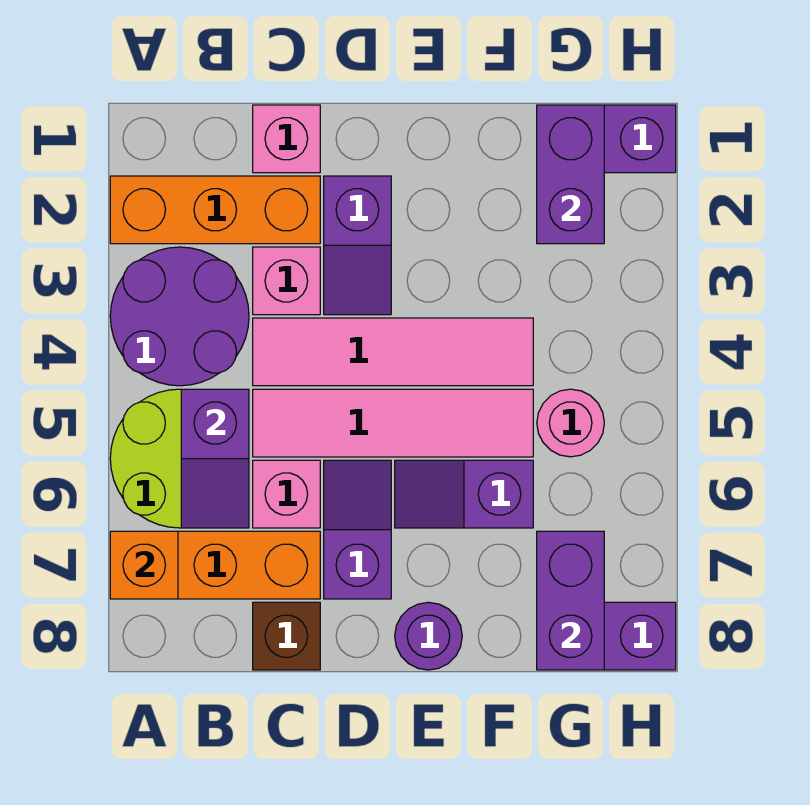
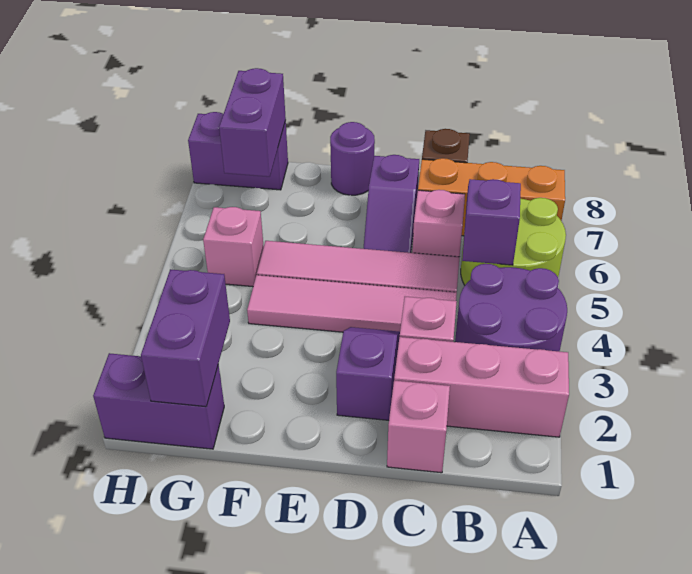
orange brick A2:C2 level 1 -> pink brick A2:C2 level 1
orange brick A7 level 2 -> none
purple slope E6:F6 level 1 top F -> none
pink round brick G5 level 1 -> pink brick G5 level 1

